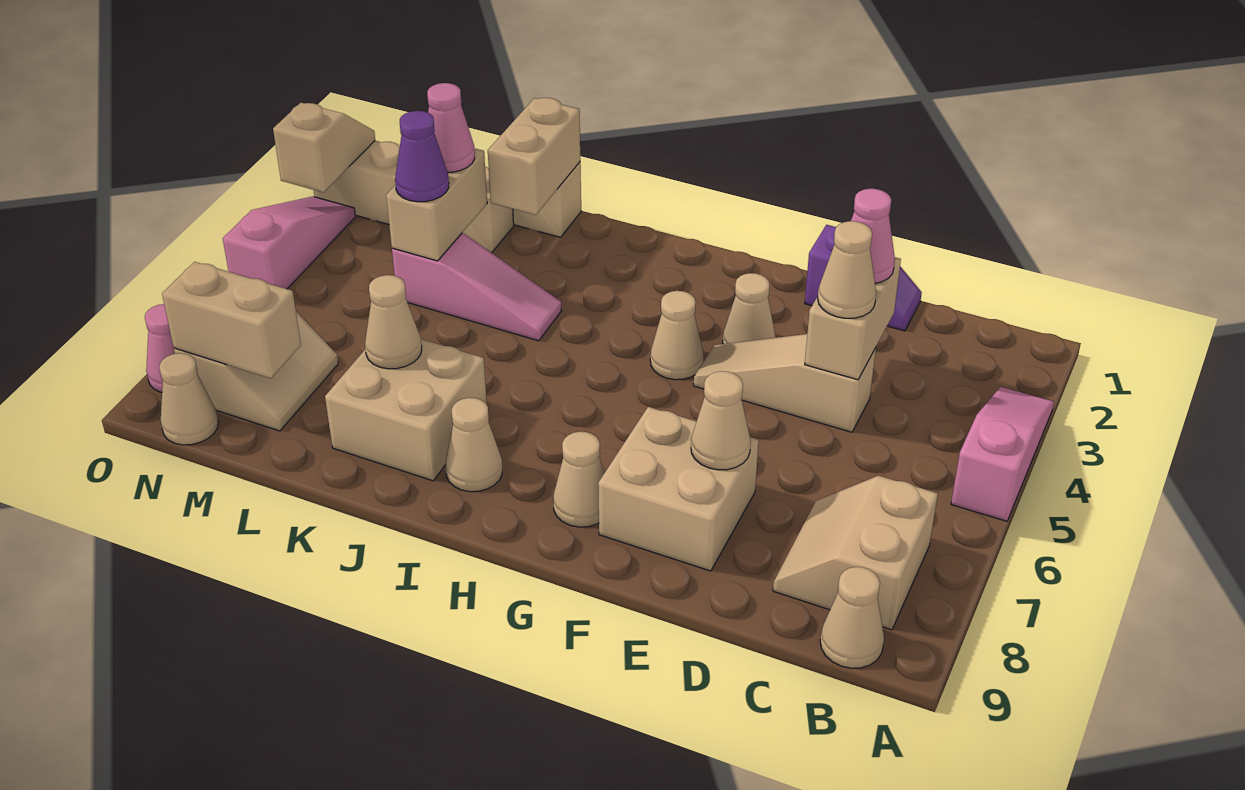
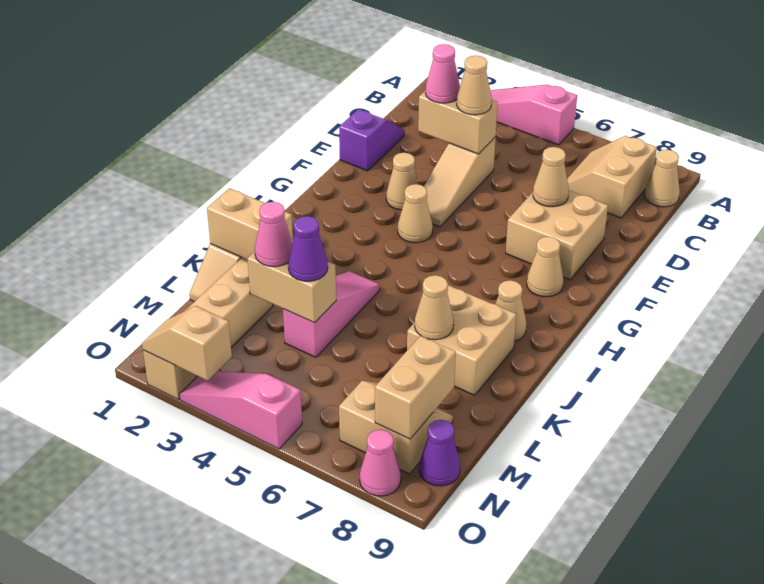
tan slope B7:C8 level 1 top B -> tan slope B7:C8 level 1 top 8
tan cone N9 level 1 -> purple cone N9 level 1

